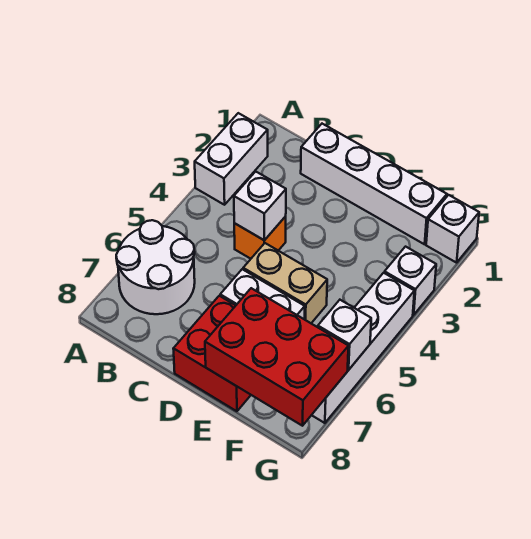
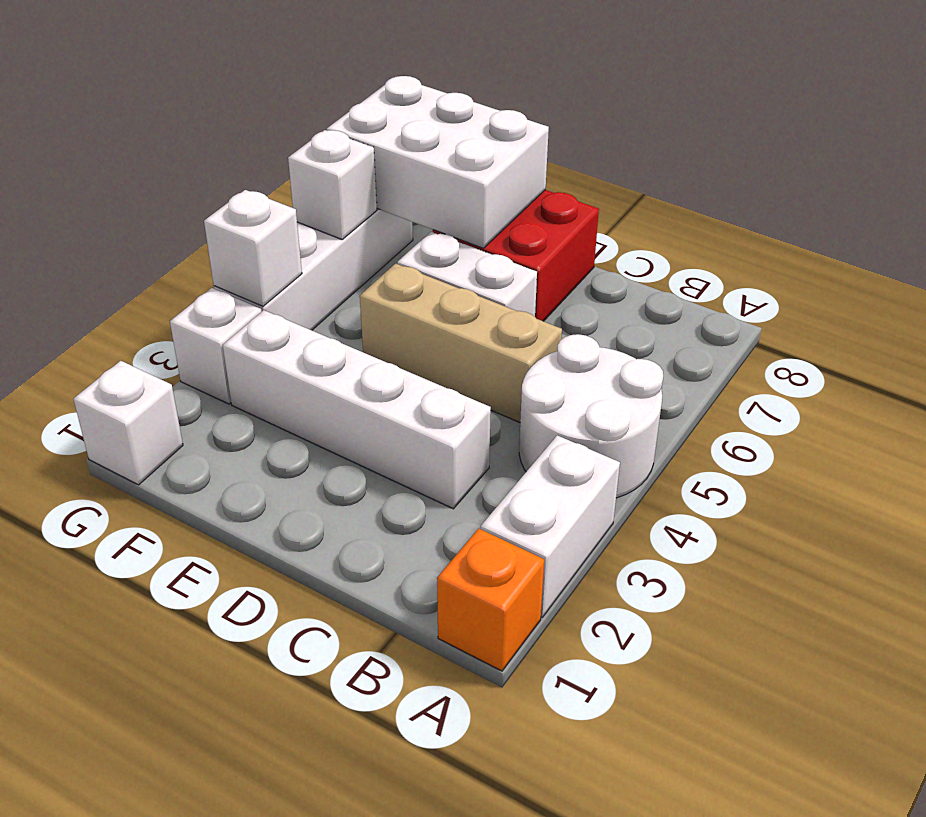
white round brick A6:B7 level 1 -> white round brick A4:B5 level 1
white brick C1:F1 level 1 -> white brick C3:F3 level 1
orange brick C4 level 1 -> orange brick A1 level 1
white brick C4 level 2 -> white brick G4 level 2
tan brick D5:E5 level 1 -> tan brick C5:E5 level 1
red brick E7:G8 level 2 -> white brick E7:G8 level 2

